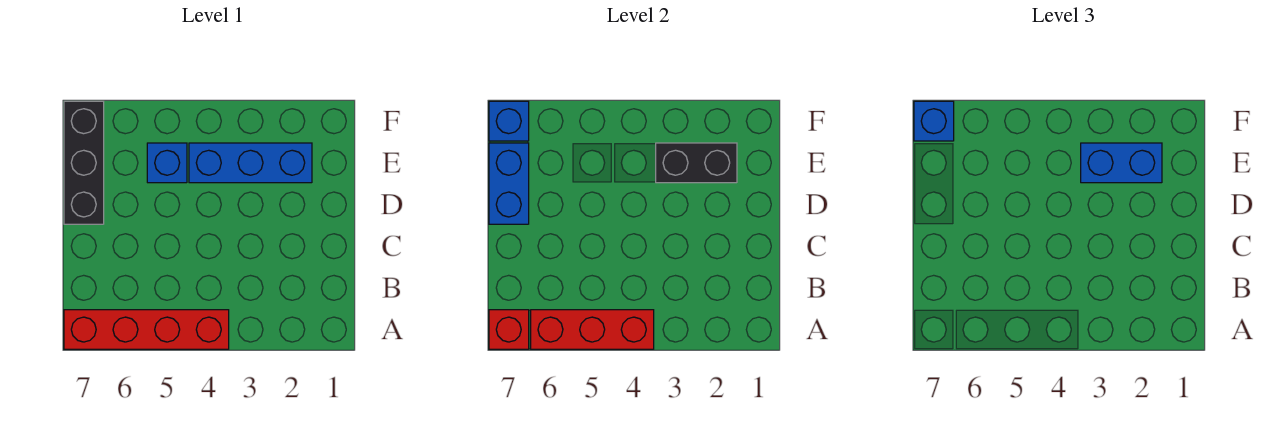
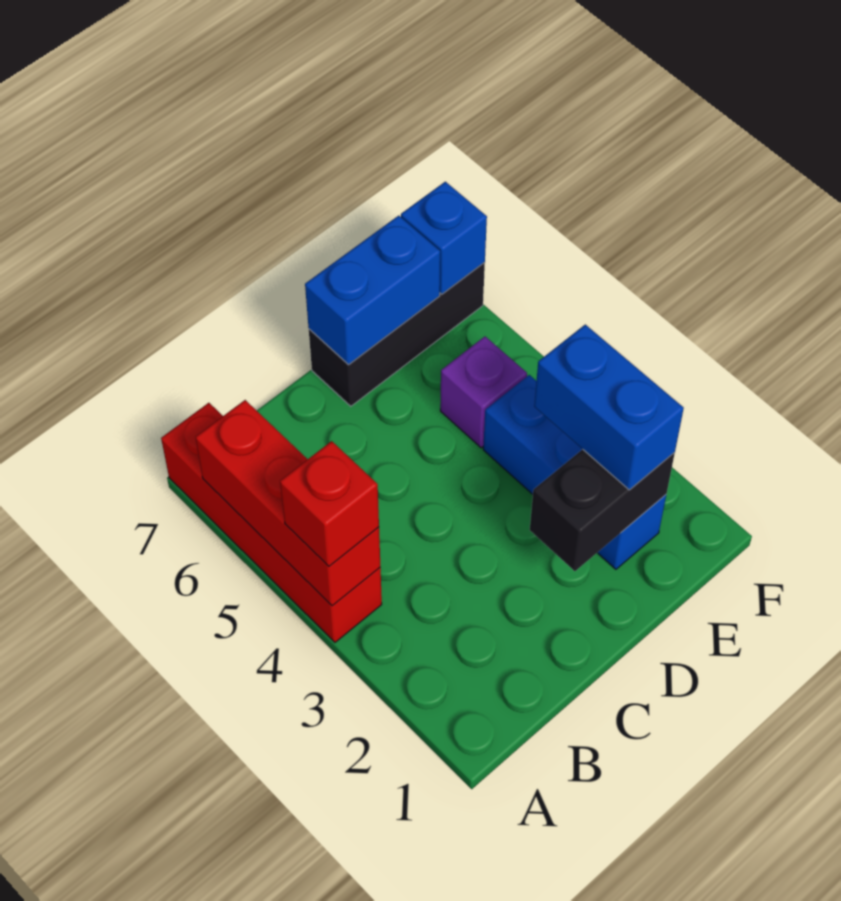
red brick A7 level 2 -> red brick A4 level 3
black brick E2:E3 level 2 -> black brick D2:E2 level 2
blue brick E5 level 1 -> purple brick E5 level 1
blue brick F7 level 3 -> none

